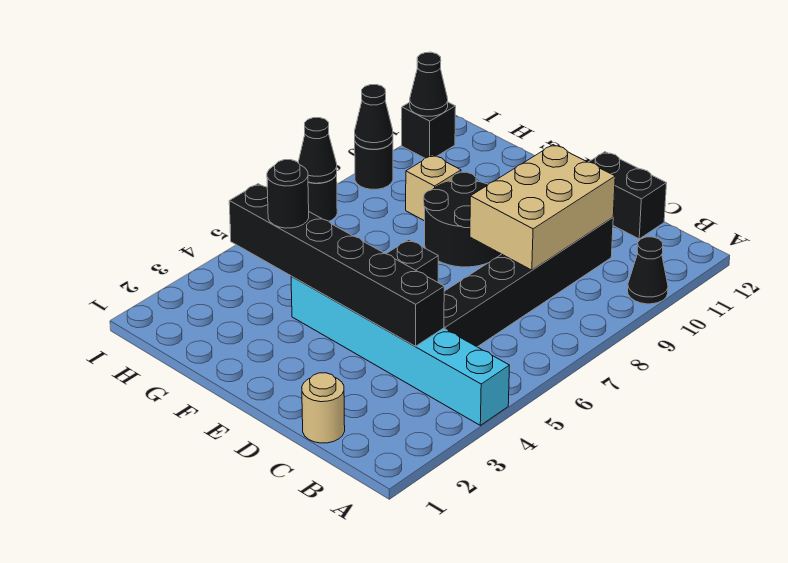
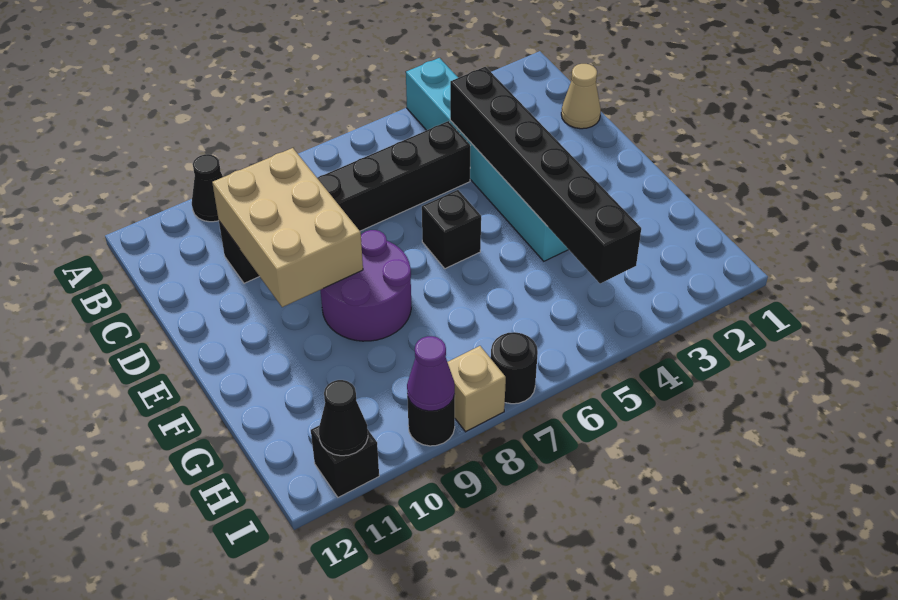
tan round brick C1 level 1 -> tan cone C1 level 1
tan brick C8:D10 level 2 -> tan brick C9:E10 level 2
black brick C12:D12 level 1 -> none
black round brick E8:F9 level 1 -> purple round brick E8:F9 level 1
black round brick G4 level 3 -> none
tan brick G9 level 1 -> tan brick I8 level 1
black cone I7 level 2 -> none
black cone I9 level 2 -> purple cone I9 level 2

